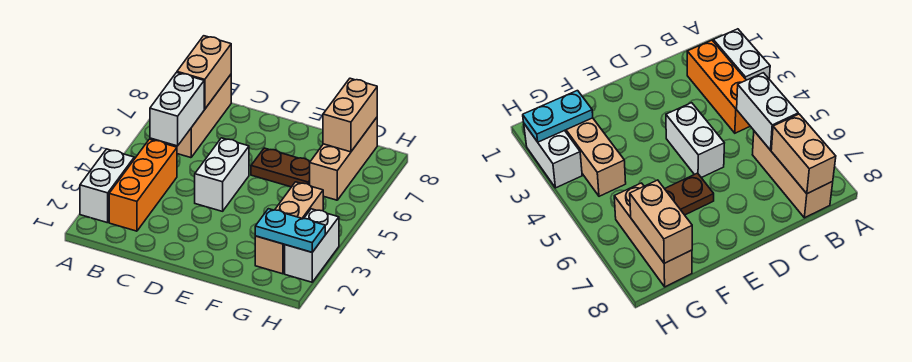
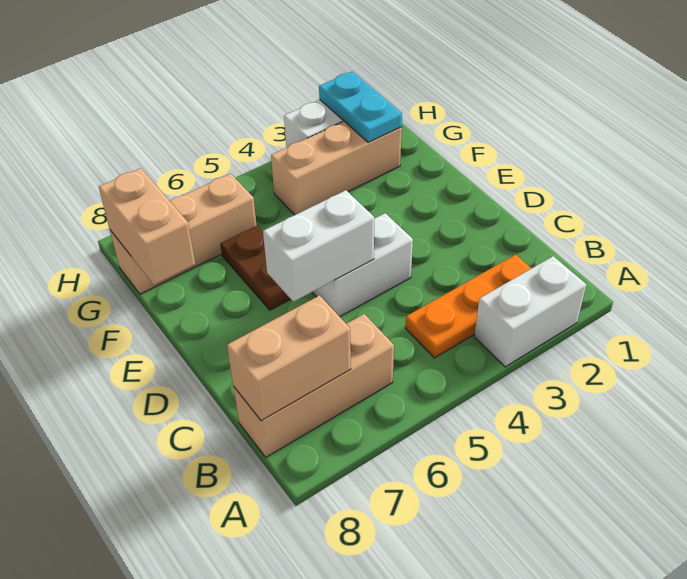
orange brick B2:B4 level 1 -> orange plate B2:B4 level 1
white brick B5:B6 level 2 -> white brick D5:D6 level 2
tan brick G7:G8 level 2 -> tan brick F8:G8 level 2

